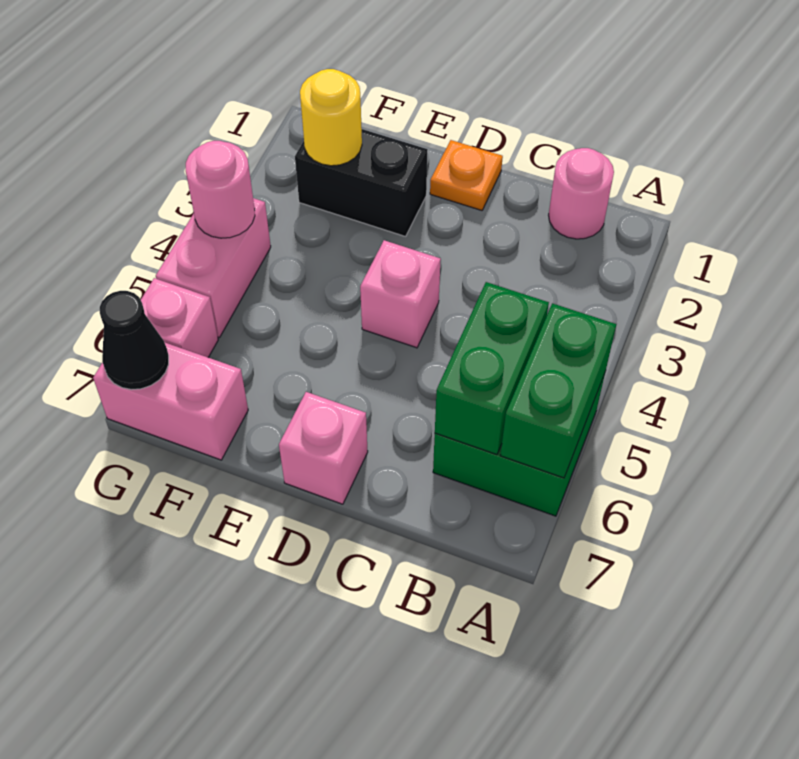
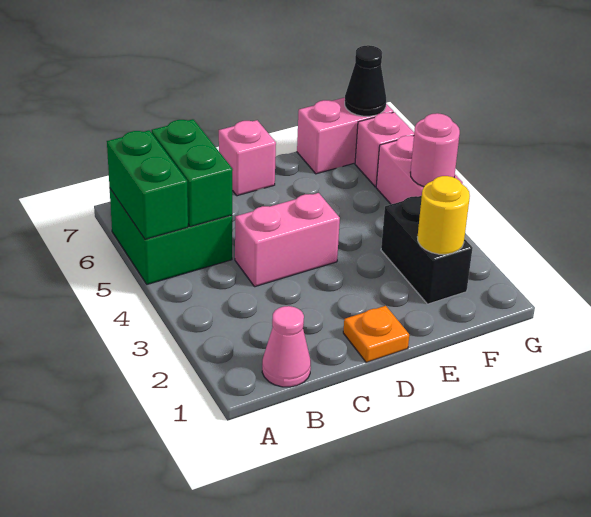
pink round brick B1 level 1 -> pink cone B1 level 1
pink brick D4 level 1 -> pink brick C4:D4 level 1
black brick E2:F2 level 1 -> black brick F2:F3 level 1

